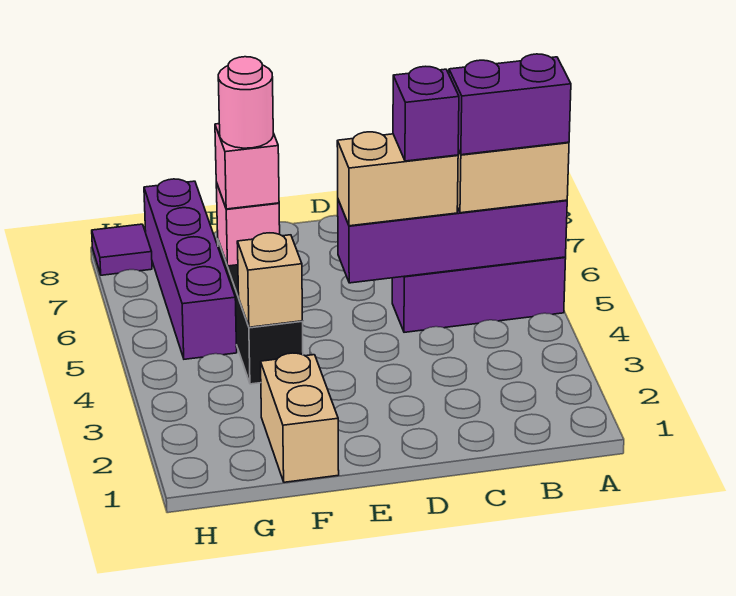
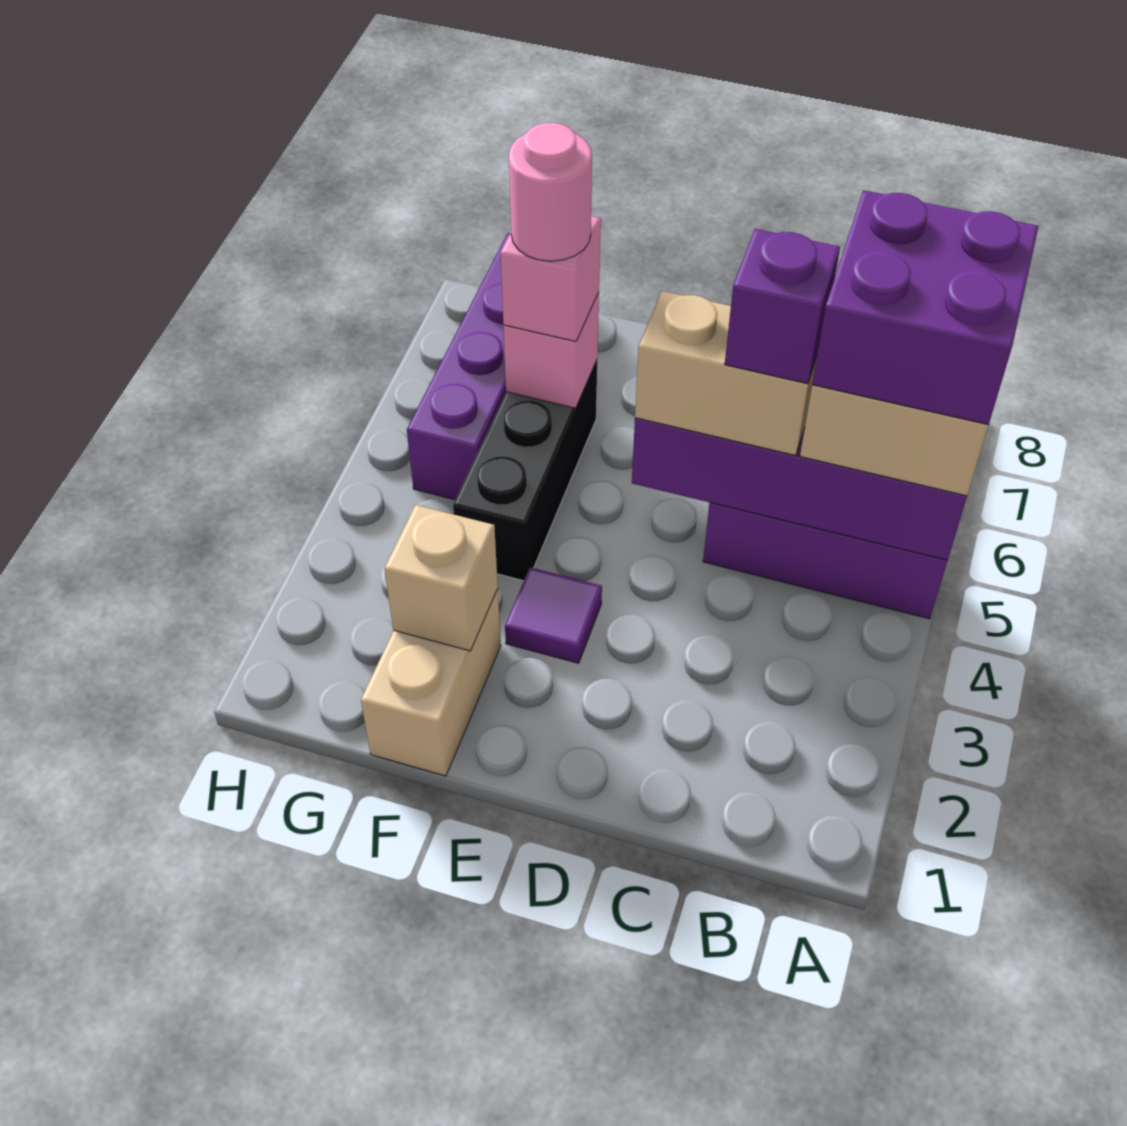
purple brick A5:B5 level 4 -> purple brick A5:B6 level 4
tan brick F4 level 2 -> tan brick F2 level 2
purple tile H8 level 1 -> purple tile E3 level 1

